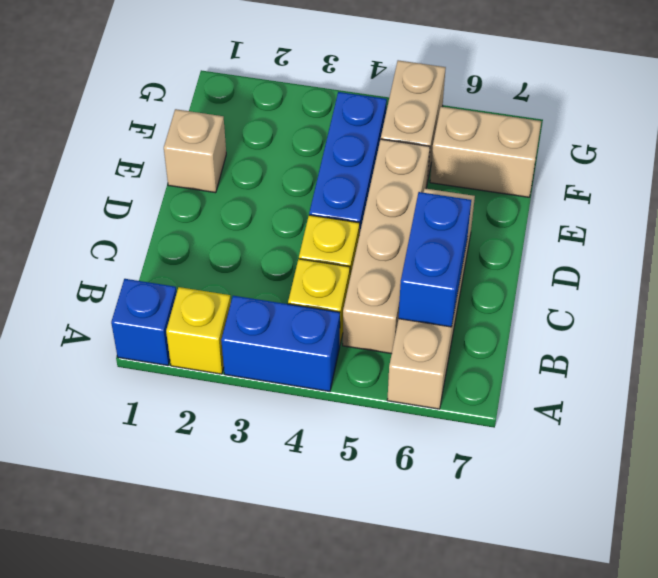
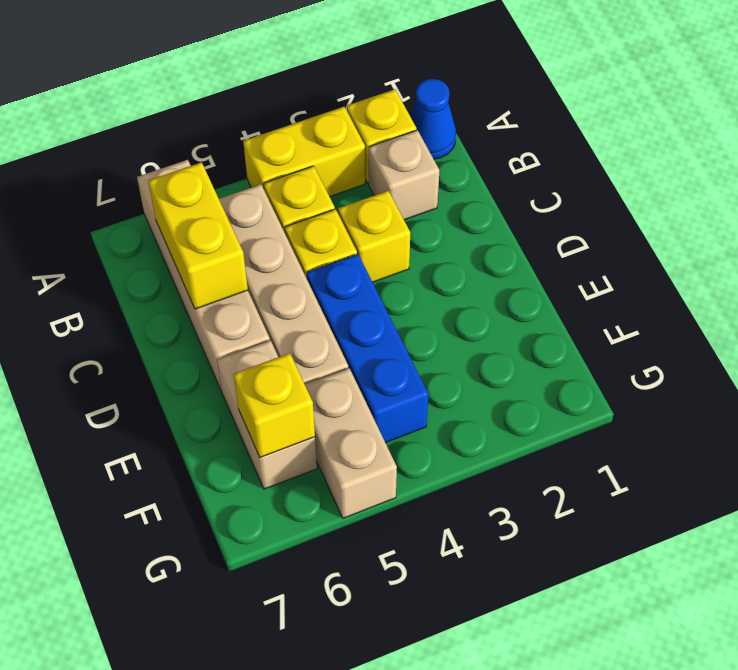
blue brick A1 level 1 -> blue cone A1 level 1
blue brick A3:A4 level 1 -> yellow brick A3:A4 level 1
blue brick B6:C6 level 2 -> yellow brick B6:C6 level 2
none -> yellow brick C3 level 1
tan brick E1 level 1 -> tan brick B2 level 1
tan brick F6:F7 level 1 -> tan brick E6:F6 level 1
none -> yellow brick F6 level 2

